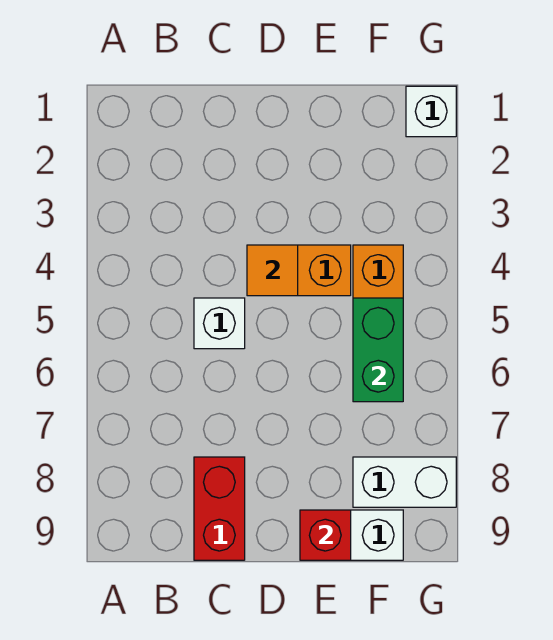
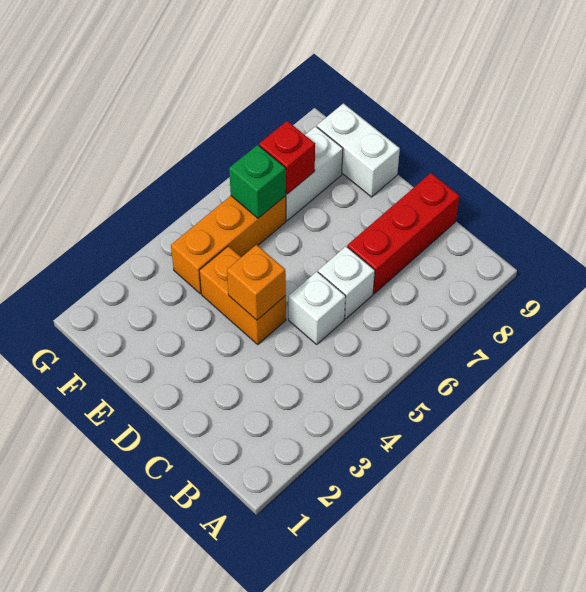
red brick C8:C9 level 1 -> red brick C7:C9 level 1
orange tile D4 level 2 -> orange brick D4 level 2
red brick E9 level 2 -> red brick F7 level 2
green brick F5:F6 level 2 -> green brick F6 level 2
white brick F8:G8 level 1 -> white brick F7:F8 level 1
white brick G1 level 1 -> white brick C6 level 1

